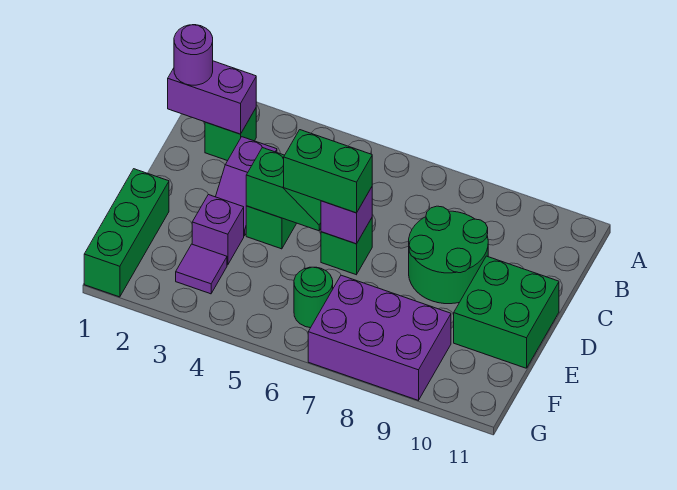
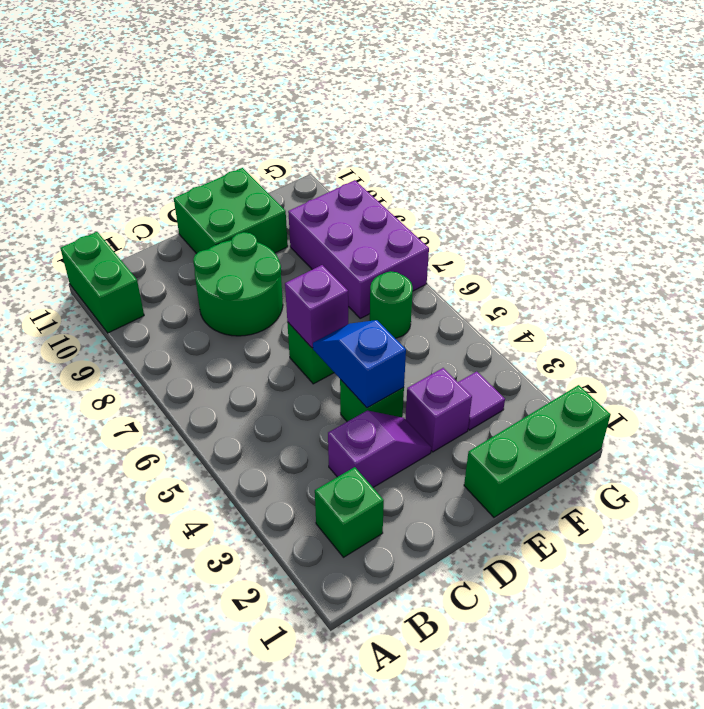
purple brick B1:B2 level 2 -> none
purple round brick B1 level 3 -> none
green slope D4:D5 level 2 top 4 -> blue slope D4:D5 level 2 top 4
green brick D5:D6 level 3 -> green brick A10:A11 level 1

